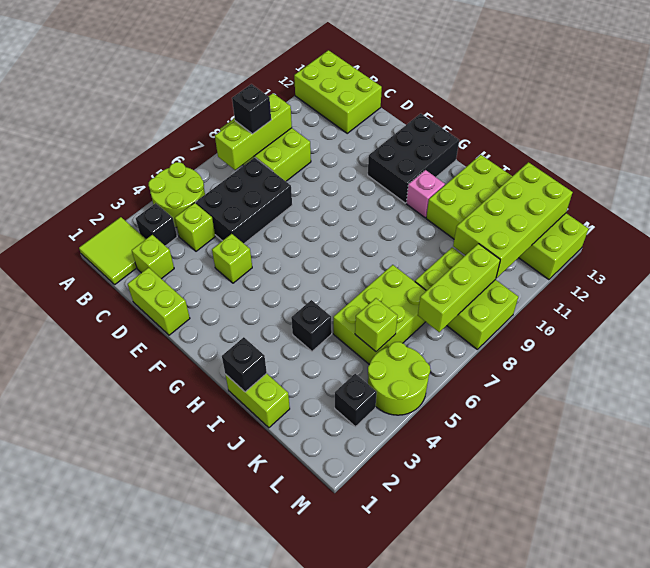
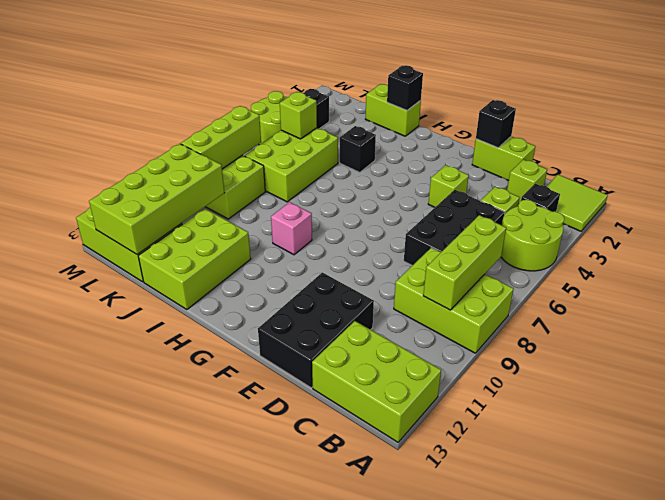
black brick B8 level 3 -> black brick E1 level 2
black brick F11:G13 level 1 -> black brick D11:E13 level 1
pink brick H11 level 1 -> pink brick H9 level 1

